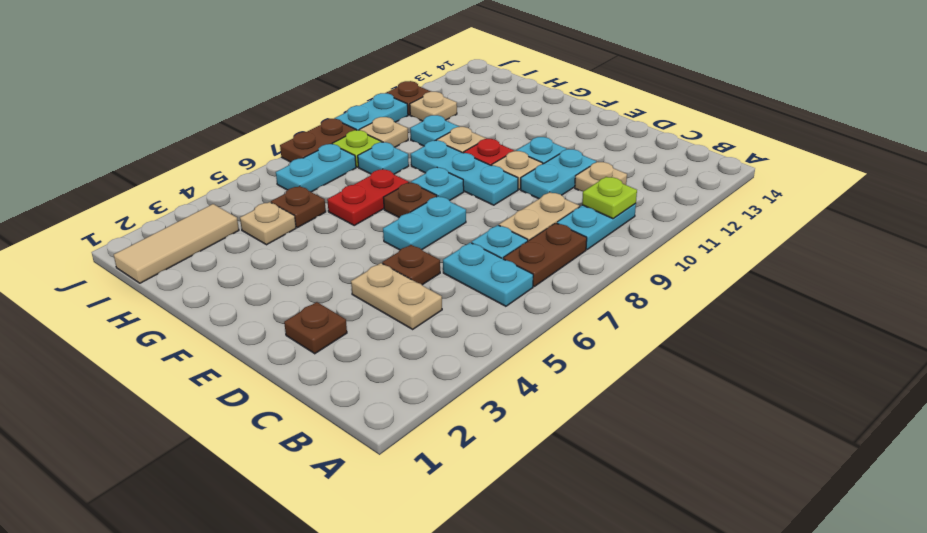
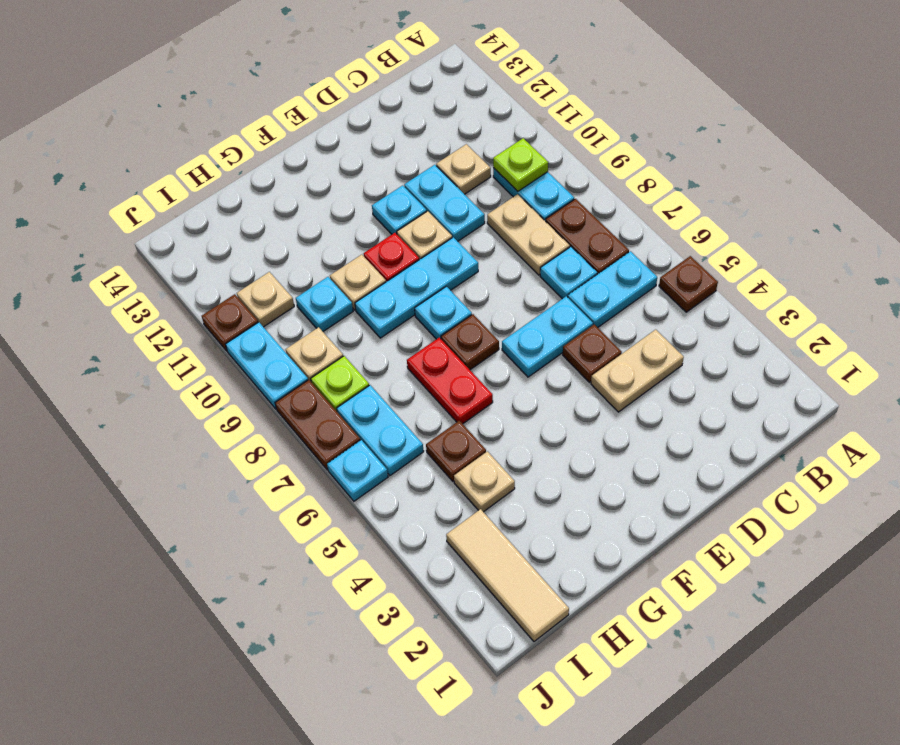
brown plate D2 level 1 -> brown plate A5 level 1
cyan plate E6:E7 level 1 -> cyan plate D6:E6 level 1
cyan plate H8 level 1 -> cyan plate J6 level 1

